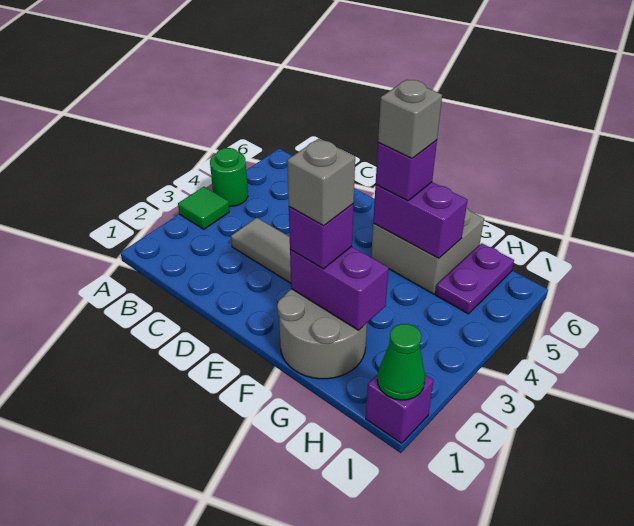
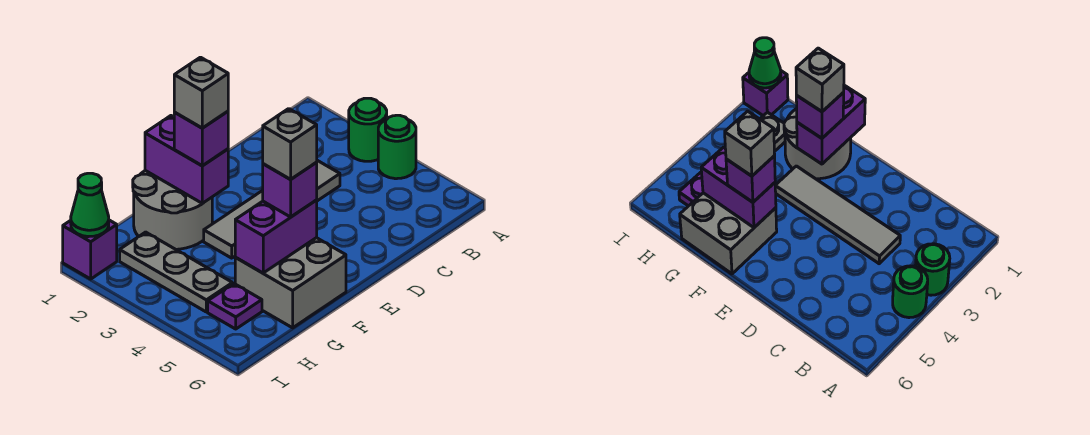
green tile A3 level 1 -> green round brick A3 level 1
purple brick F2:G2 level 2 -> purple brick F1:F2 level 2
none -> grey plate H2:H4 level 1
purple plate H5:H6 level 1 -> purple plate H5 level 1

